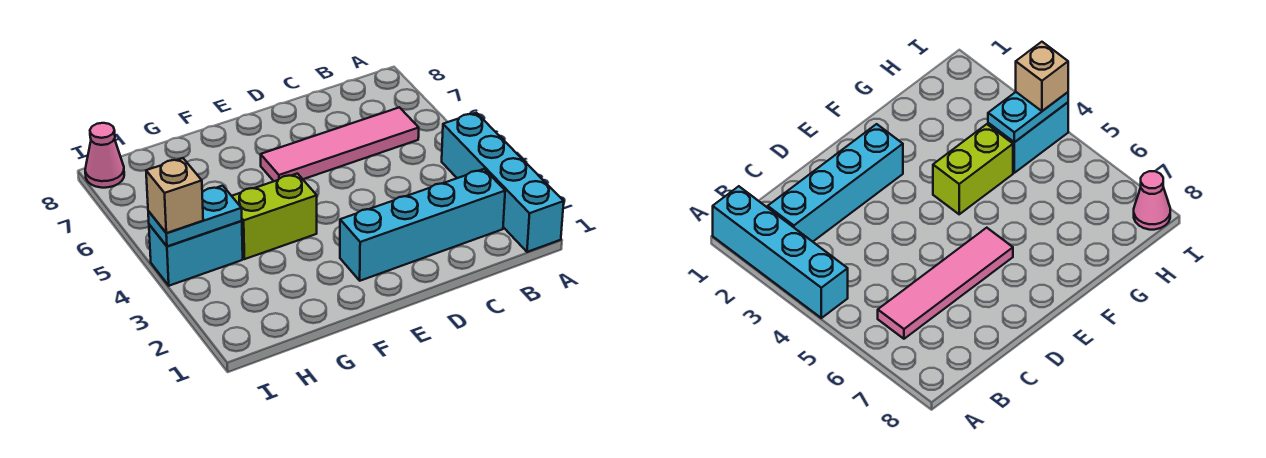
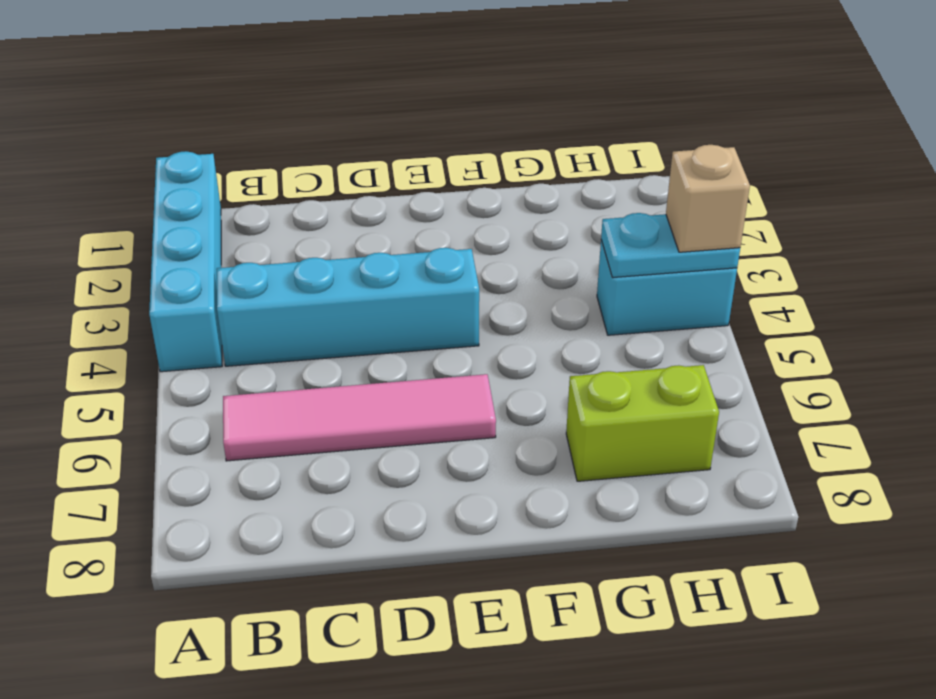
cyan brick B2:E2 level 1 -> cyan brick B4:E4 level 1
lime brick F4:G4 level 1 -> lime brick G7:H7 level 1
pink cone I8 level 1 -> none

